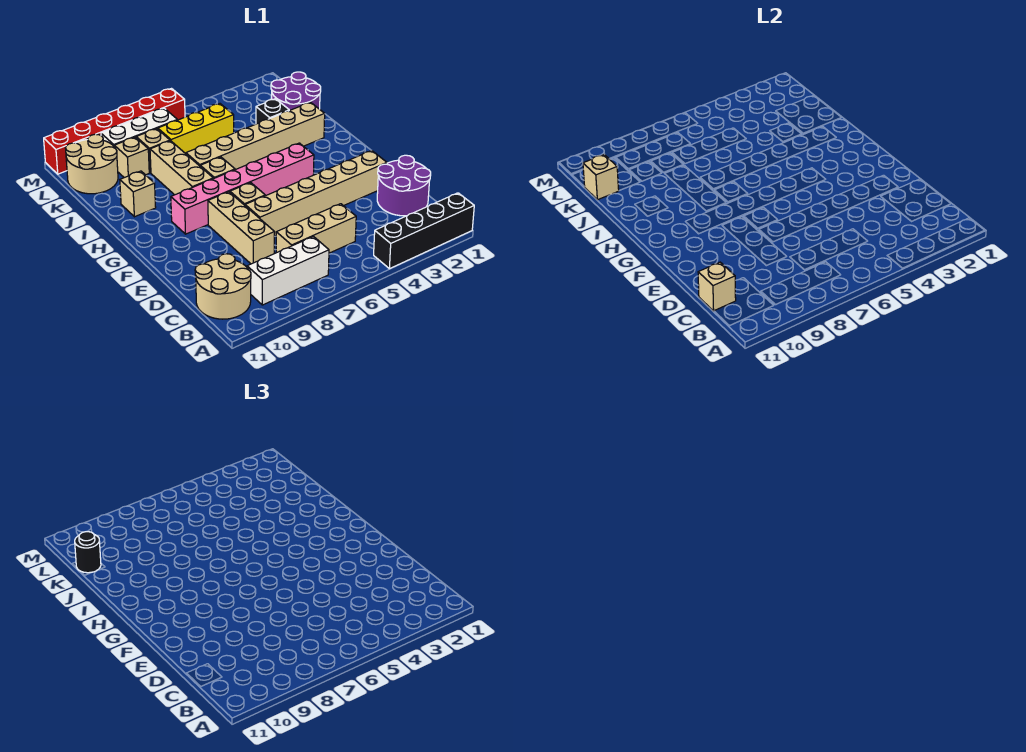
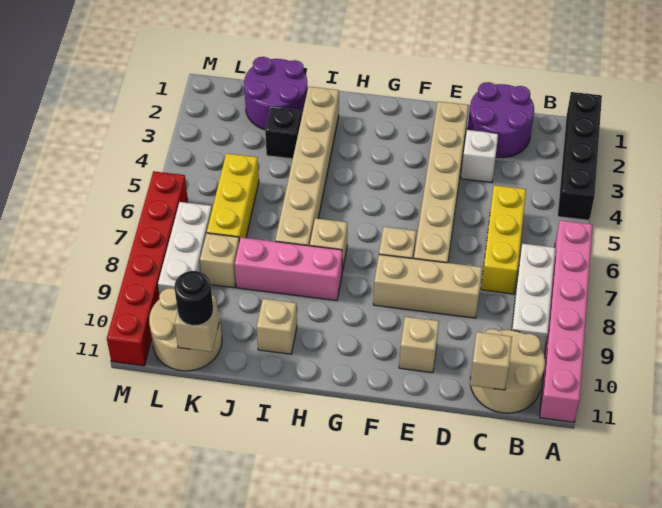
tan brick C5:C7 level 1 -> yellow brick C5:C7 level 1
none -> white brick D3 level 1
pink brick G4:G9 level 1 -> pink brick A6:A11 level 1
tan brick H8:J8 level 1 -> pink brick H8:J8 level 1
tan brick K9 level 1 -> tan brick E10 level 1

